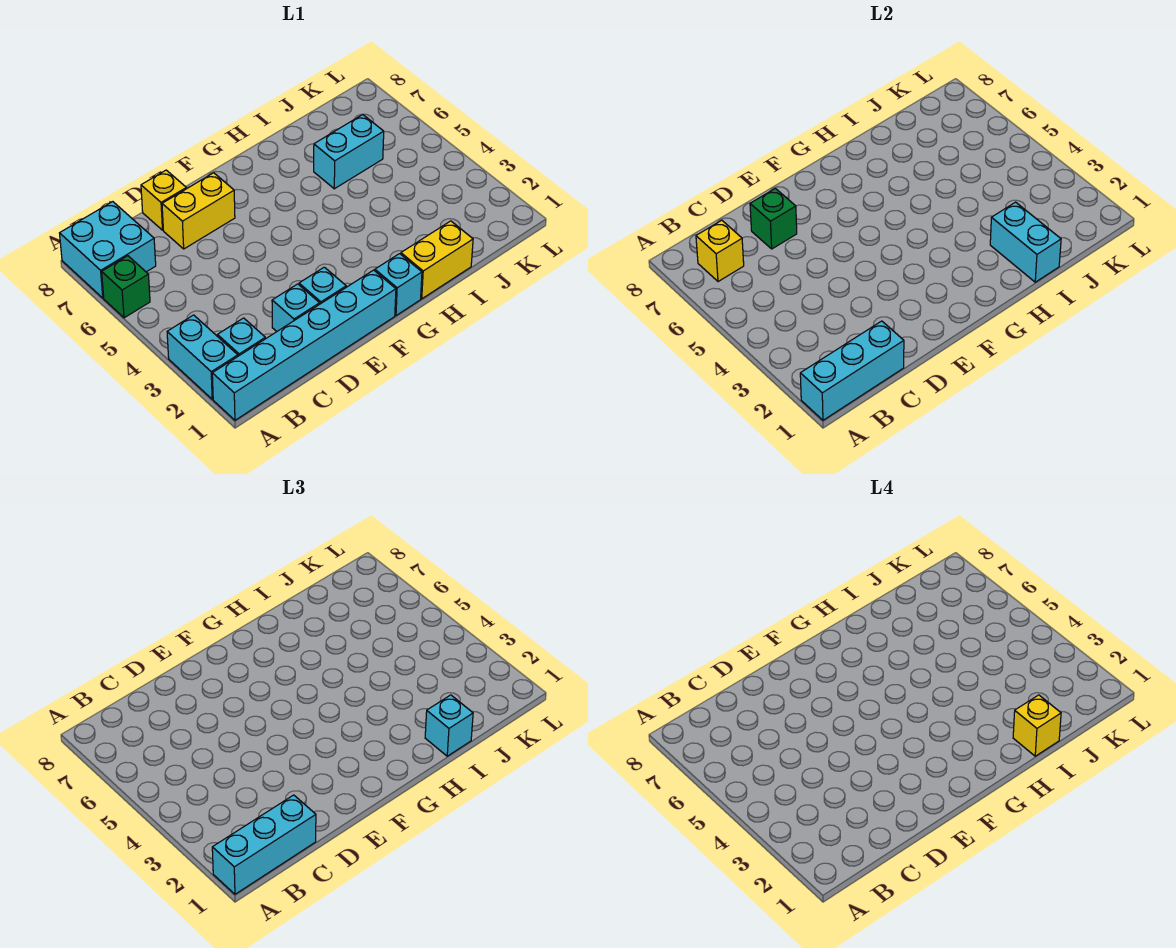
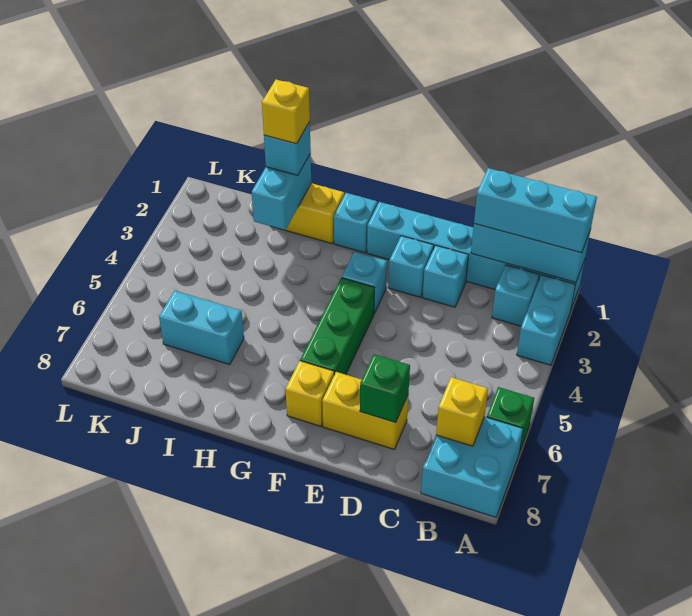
yellow brick D8 level 1 -> yellow brick F7 level 1
none -> cyan brick F3 level 1
none -> green brick F4:F6 level 1

